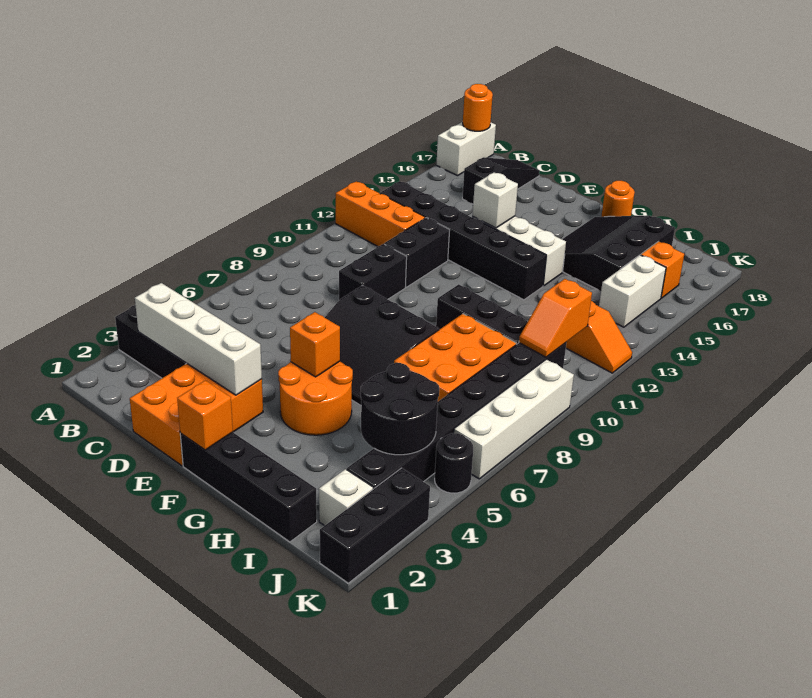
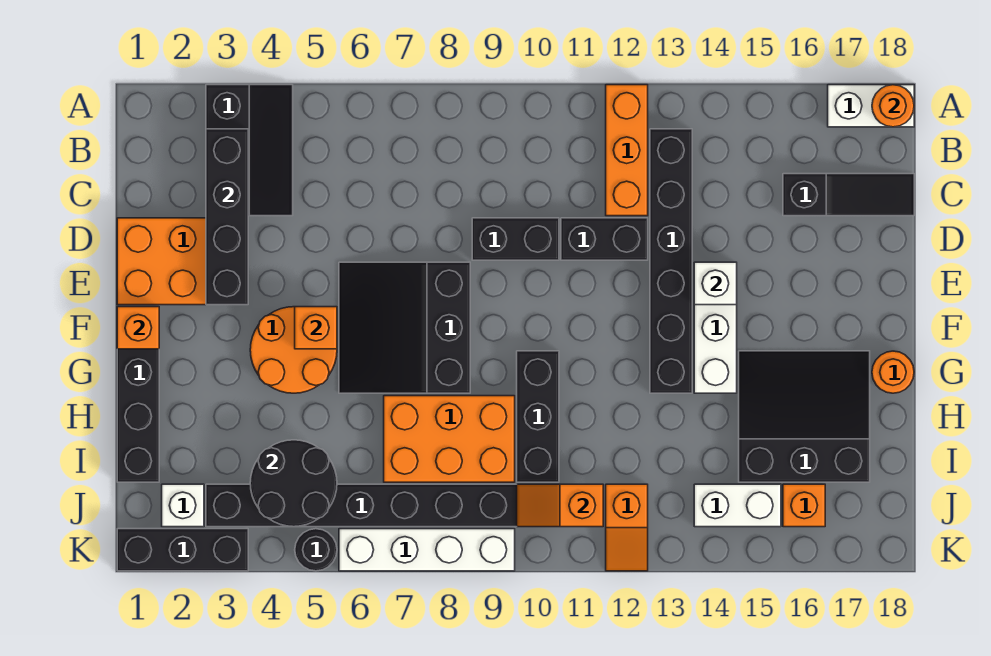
white brick B3:E3 level 2 -> black brick B3:E3 level 2

